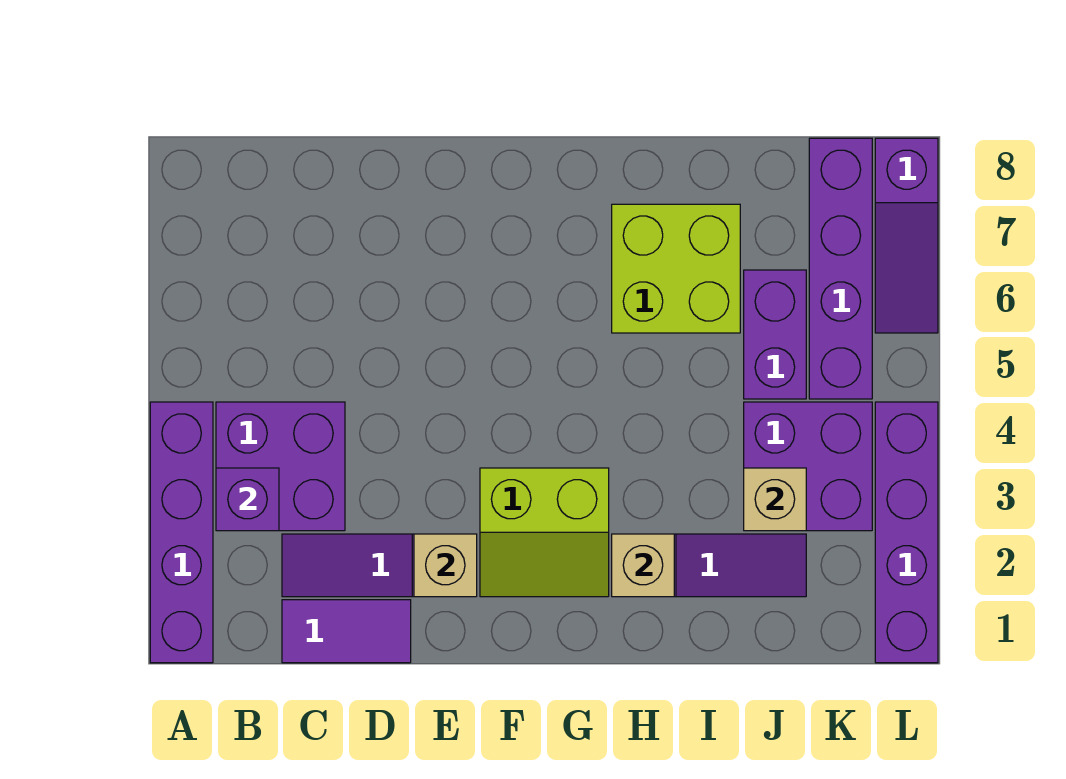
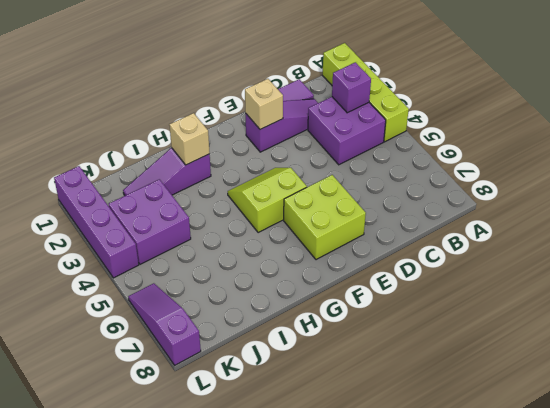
purple brick A1:A4 level 1 -> lime brick A1:A4 level 1
lime slope F2:G3 level 1 top 3 -> lime slope F4:G5 level 1 top 5
lime brick H6:I7 level 1 -> lime brick E6:F7 level 1
tan brick J3 level 2 -> none
purple brick J5:J6 level 1 -> none
purple brick K5:K8 level 1 -> none

